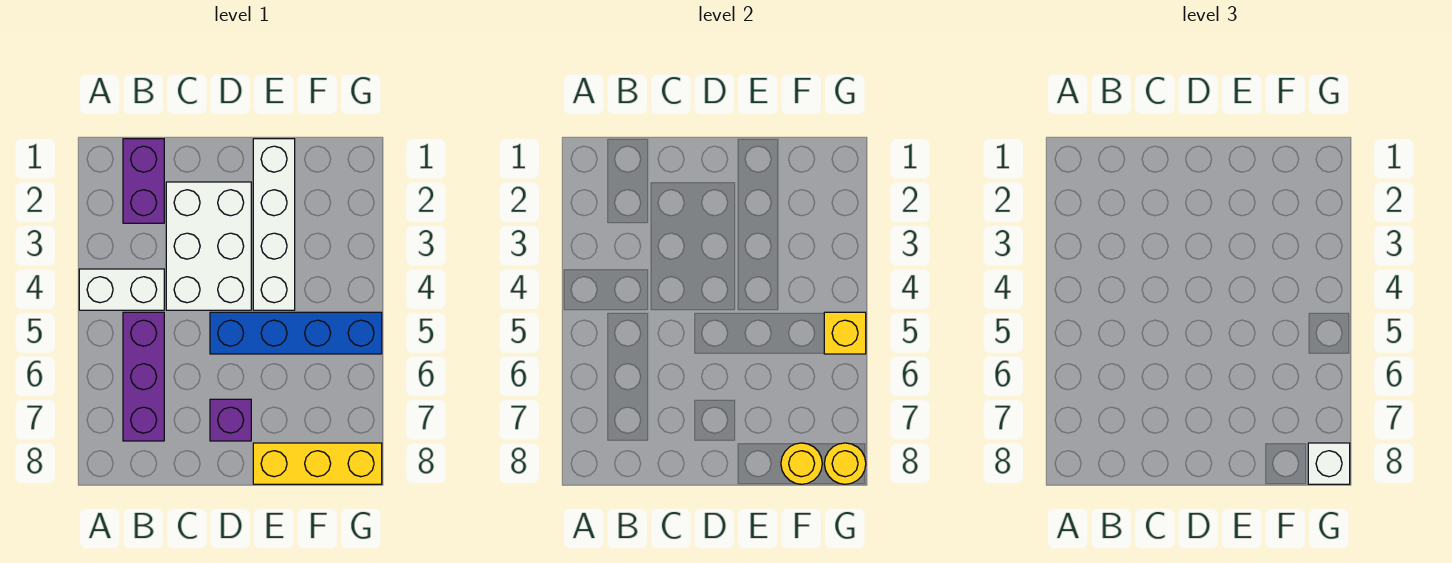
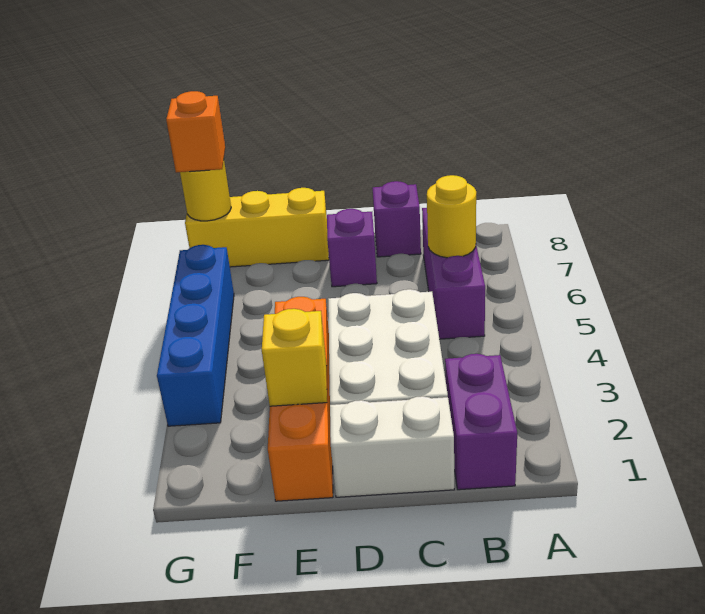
white brick A4:B4 level 1 -> white brick C1:D1 level 1
none -> purple brick C8 level 1
blue brick D5:G5 level 1 -> blue brick G3:G6 level 1
white brick E1:E4 level 1 -> orange brick E1:E4 level 1
yellow round brick F8 level 2 -> yellow round brick B6 level 2
yellow brick G5 level 2 -> yellow brick E2 level 2
white brick G8 level 3 -> orange brick G8 level 3

